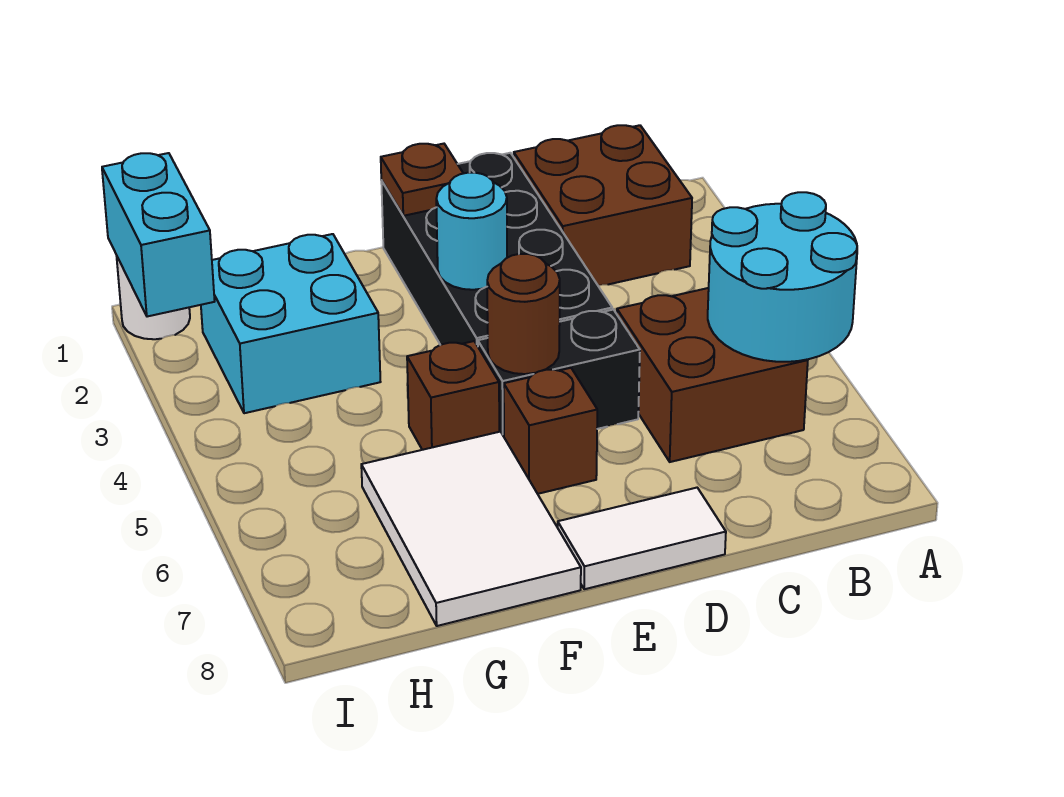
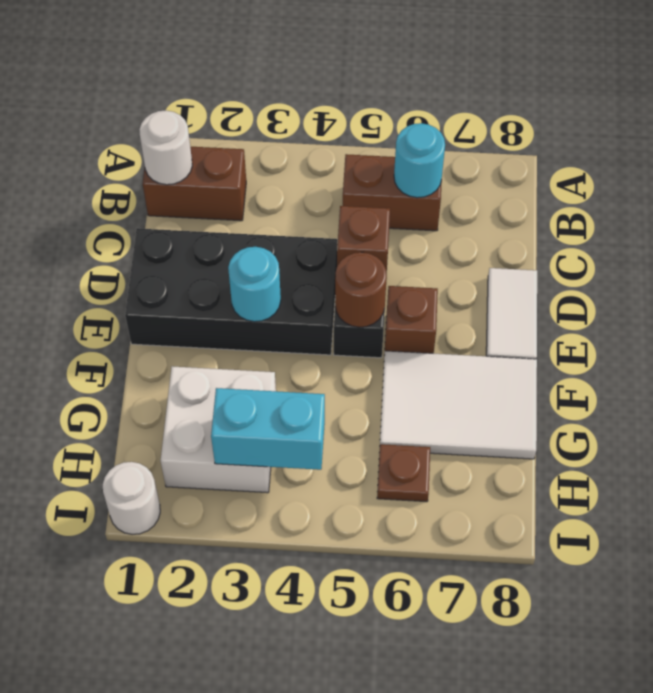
cyan round brick A5:B6 level 2 -> cyan round brick B6 level 2
brown brick B1:C2 level 1 -> brown brick B1:B2 level 1
none -> white round brick B1 level 2
brown brick B5:C6 level 1 -> brown brick B5:B6 level 1
brown plate E1 level 2 -> brown plate H6 level 1
brown brick F5 level 1 -> brown brick D5 level 2
cyan brick G2:H3 level 1 -> white brick G2:H3 level 1
cyan brick I1:I2 level 2 -> cyan brick H3:H4 level 2

